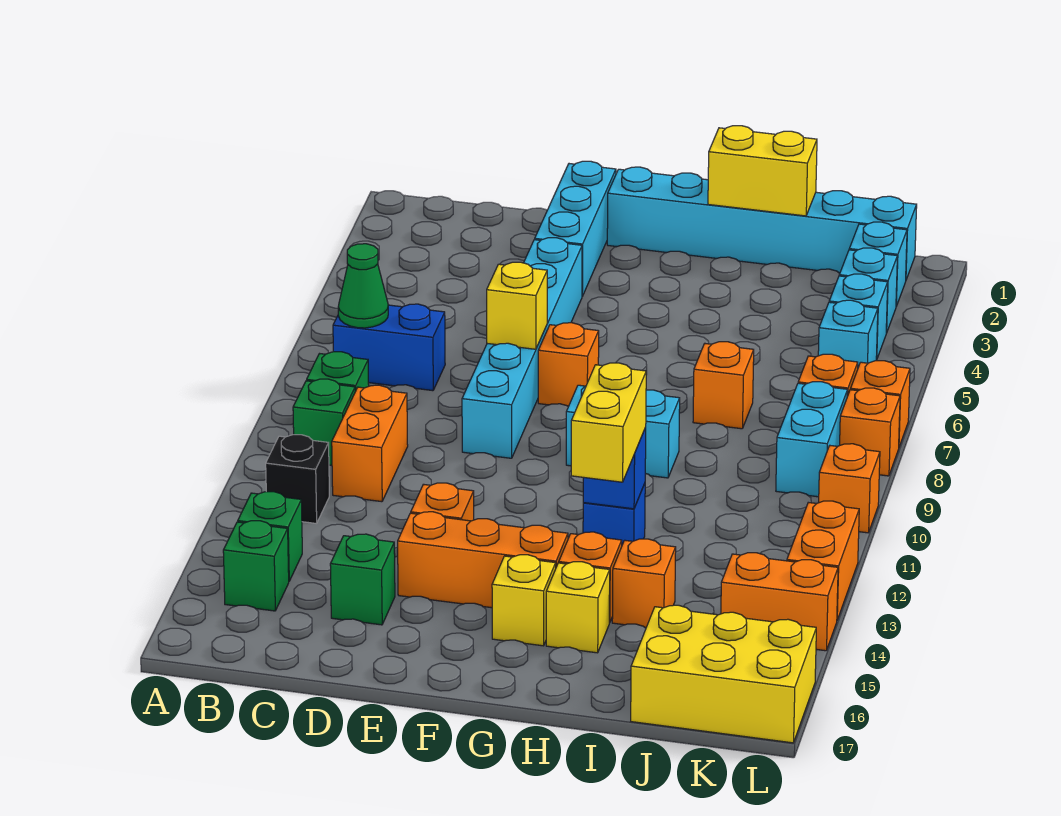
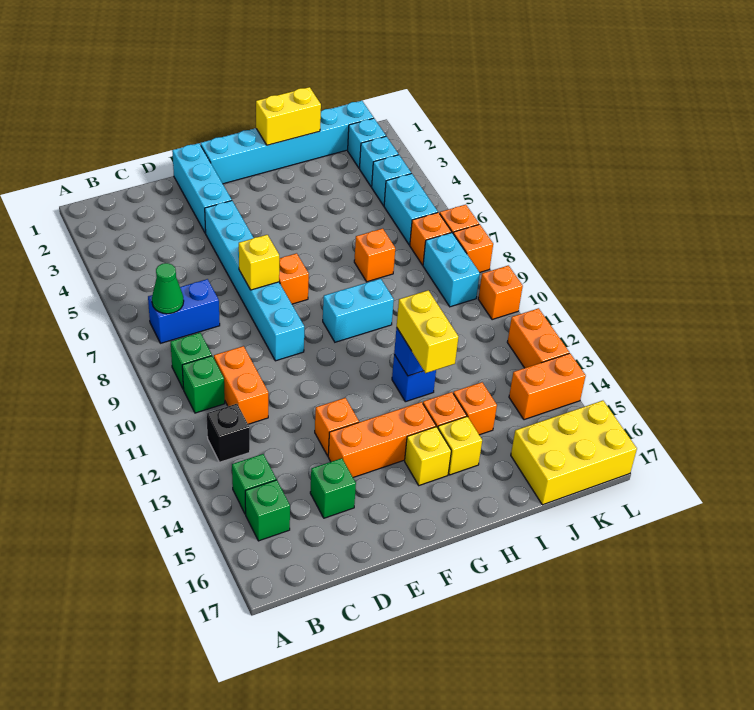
cyan brick K5 level 1 -> cyan brick K5:K6 level 1

